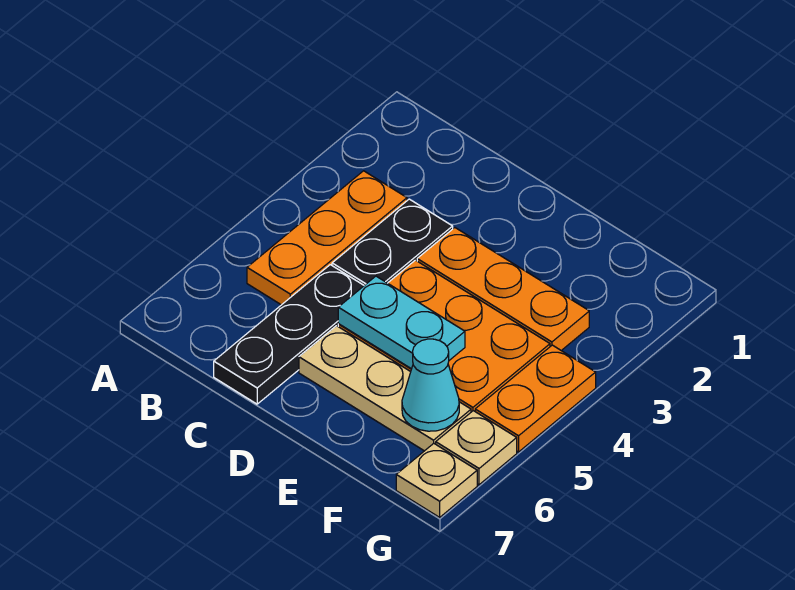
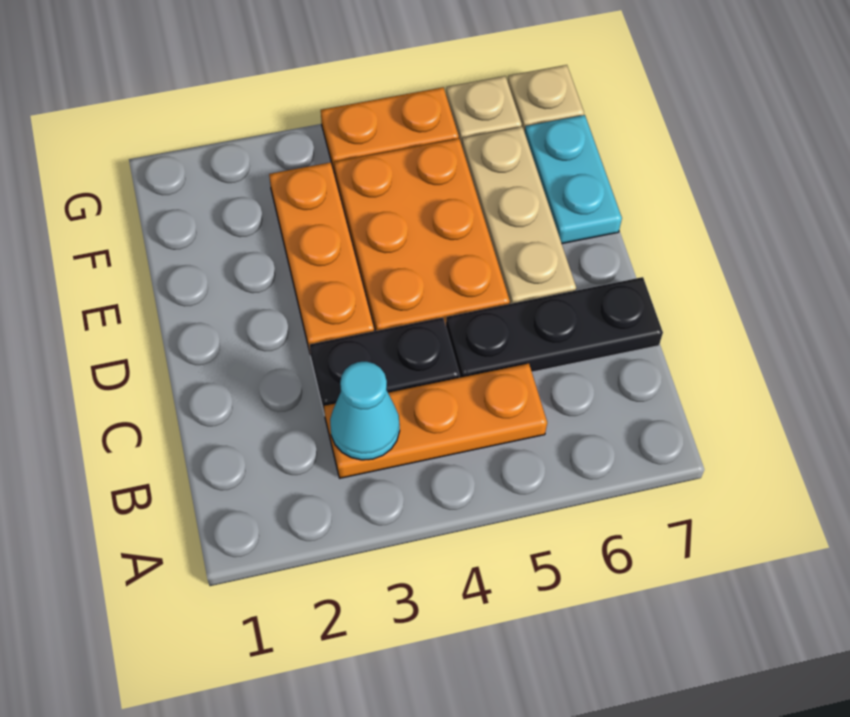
cyan plate D5:E5 level 2 -> cyan plate E7:F7 level 1
cyan cone F6 level 2 -> cyan cone B3 level 2

